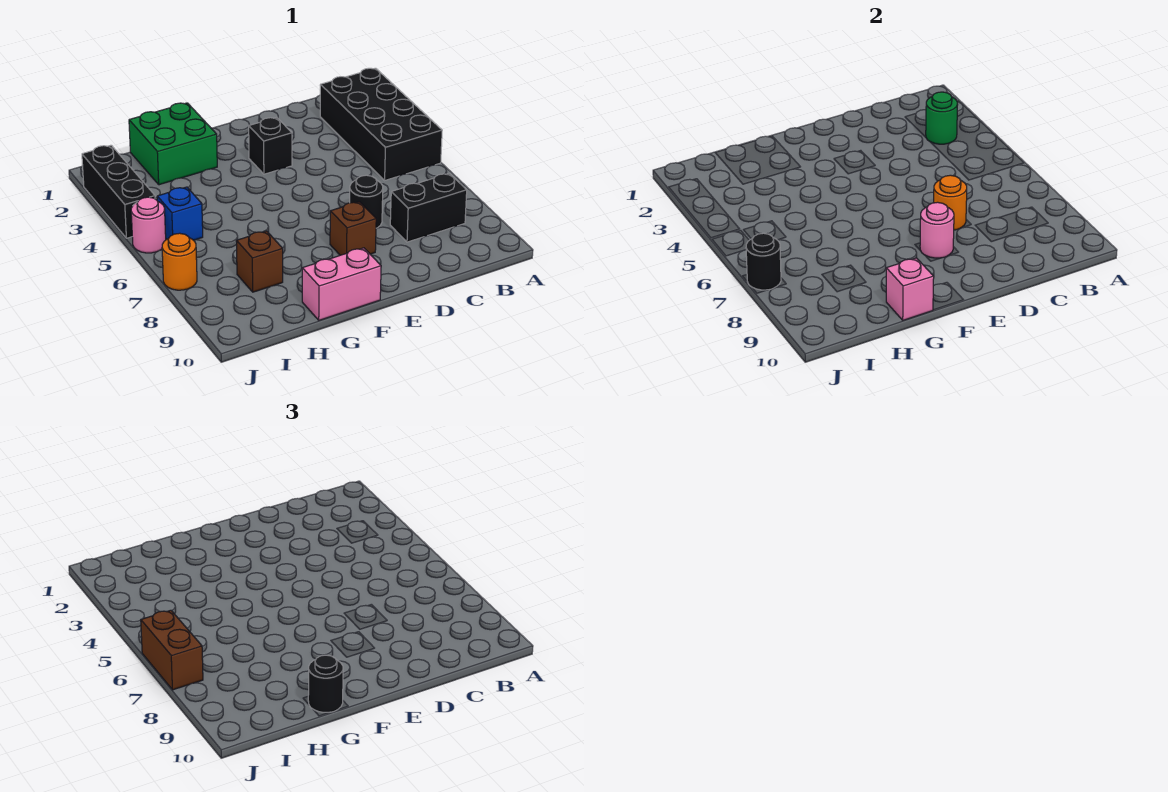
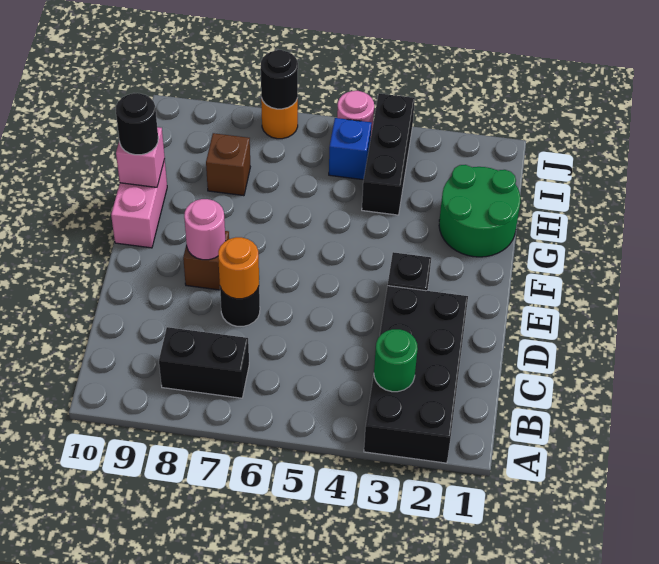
black brick A2:B5 level 1 -> black brick A2:D3 level 1
black brick B8:C8 level 1 -> black brick B7:B8 level 1
green brick G1:H2 level 1 -> green round brick G1:H2 level 1
black brick J2:J4 level 1 -> black brick H4:J4 level 1
brown brick J6:J7 level 3 -> none

